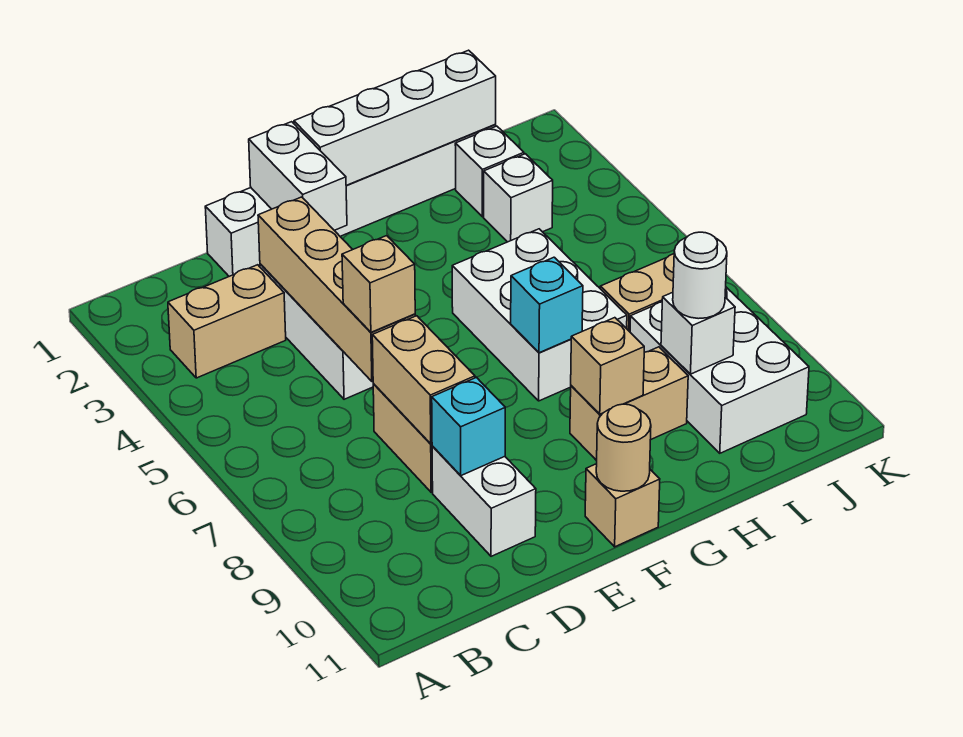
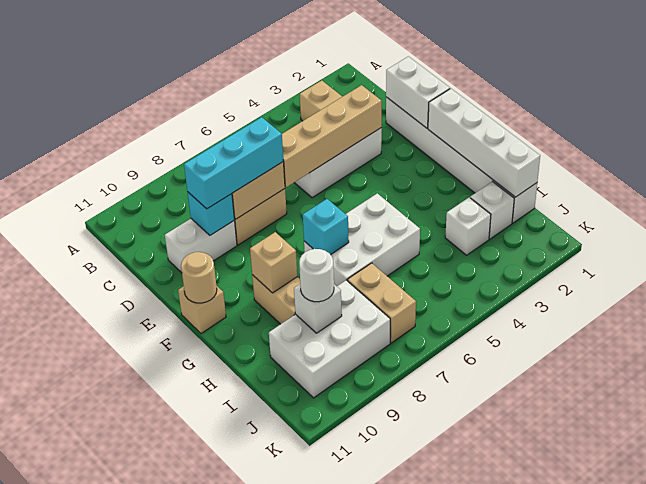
tan brick D6 level 3 -> none
none -> cyan brick D7:D9 level 3
white brick E1:E2 level 2 -> white brick D1:E1 level 2

